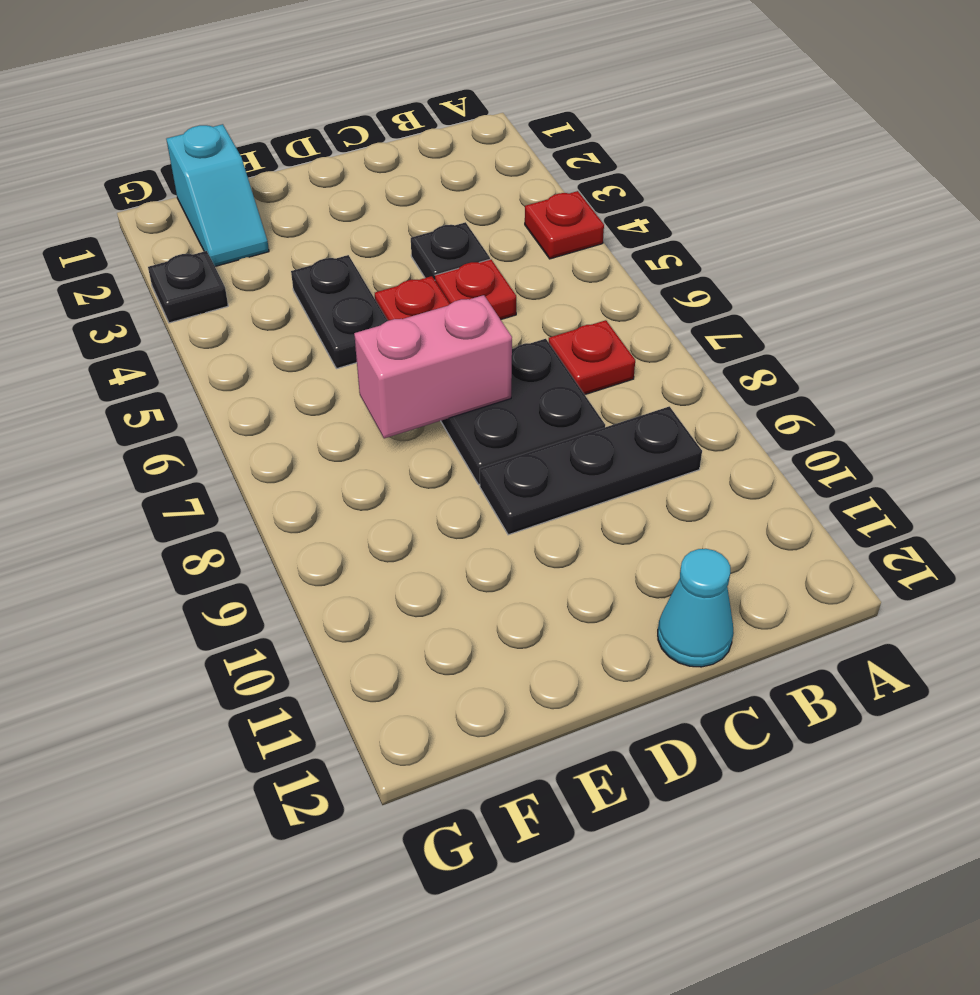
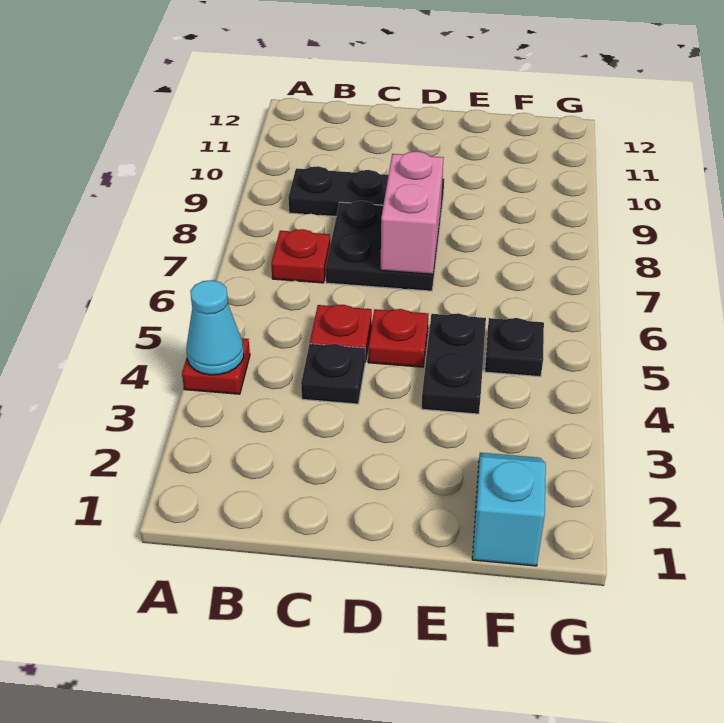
cyan cone C12 level 1 -> cyan cone A4 level 2
pink brick D7:E7 level 2 -> pink brick D7:D8 level 2
black plate G3 level 1 -> black plate F5 level 1

